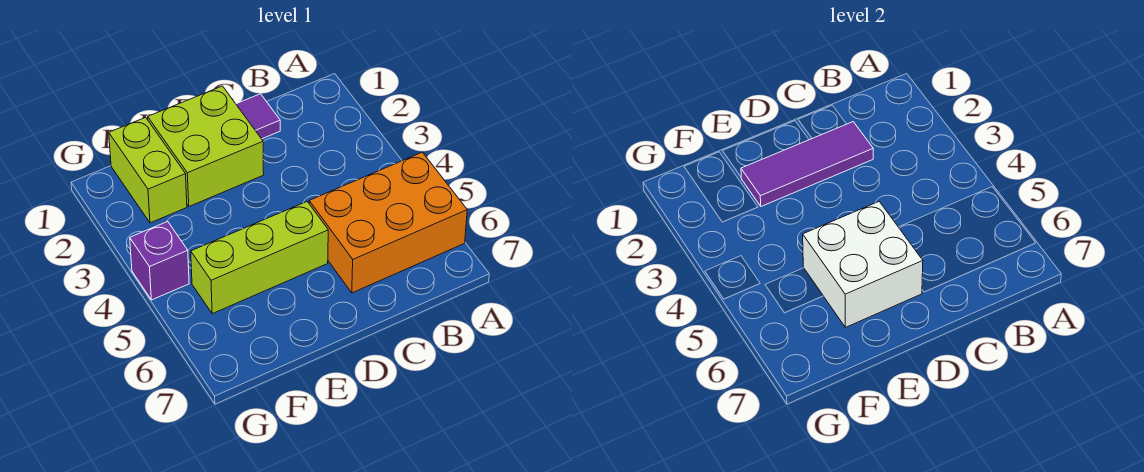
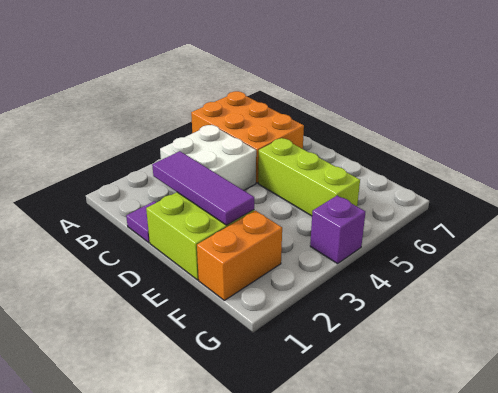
white brick D5:E6 level 2 -> white brick B3:C4 level 1
lime brick F1:F2 level 1 -> orange brick F1:F2 level 1

